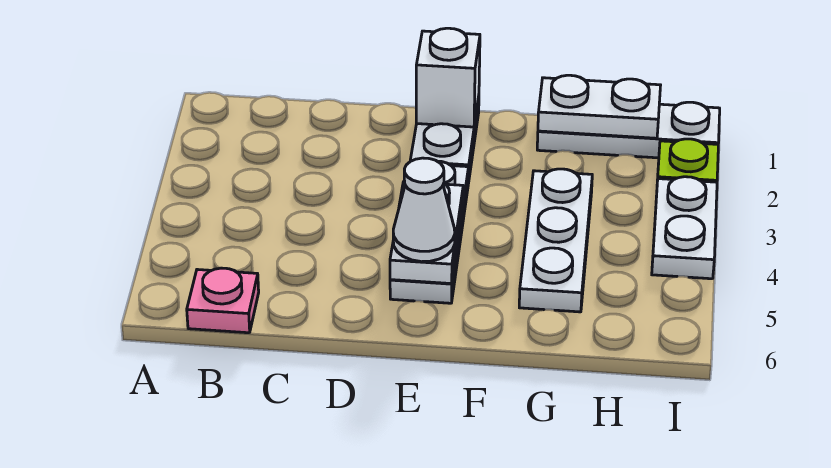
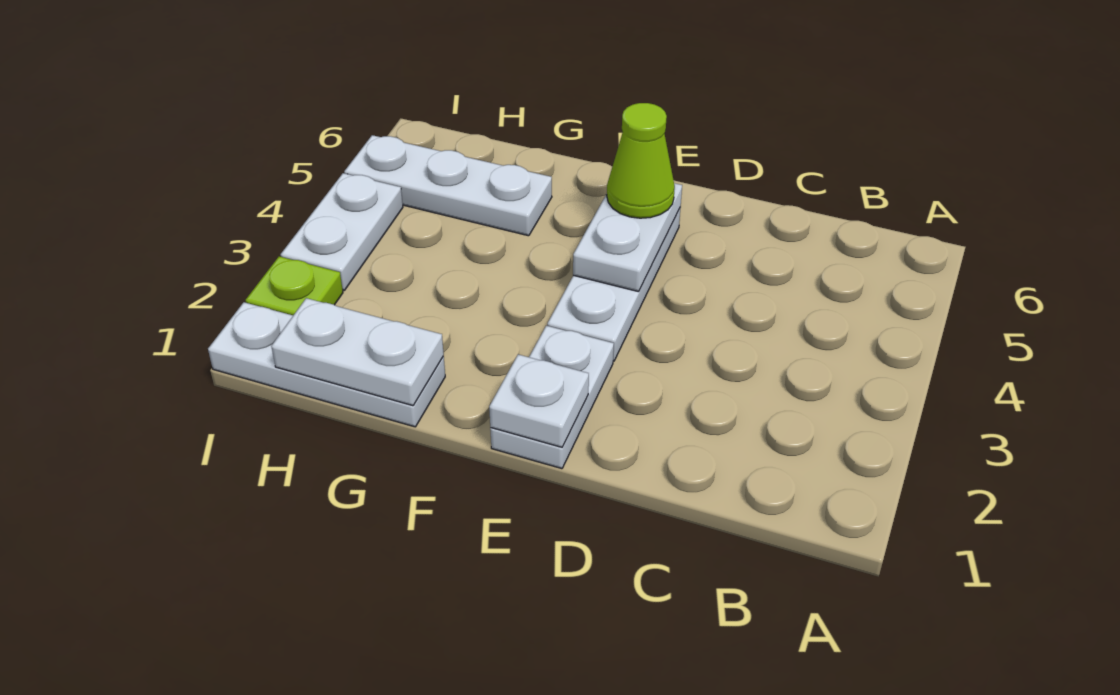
pink plate B6 level 1 -> none
white brick E1 level 2 -> white plate E1 level 2
white cone E5 level 3 -> lime cone E5 level 3
white plate G3:G5 level 1 -> white plate G5:I5 level 1

